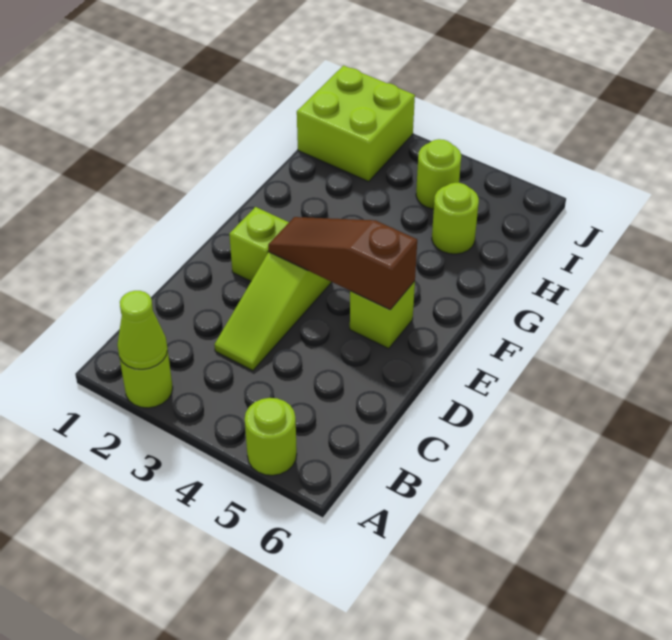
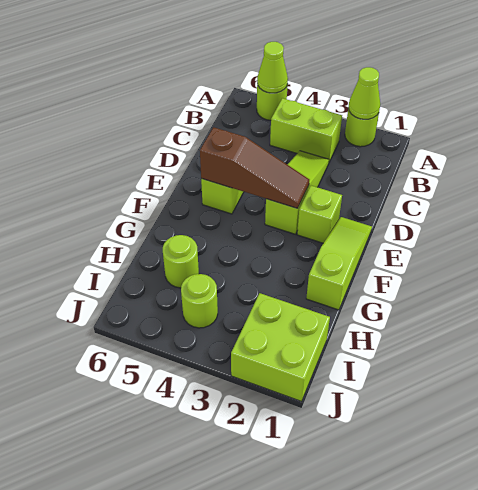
none -> lime cone A5 level 2
none -> lime brick B3:B4 level 1
none -> lime slope E1:G1 level 1 top G

